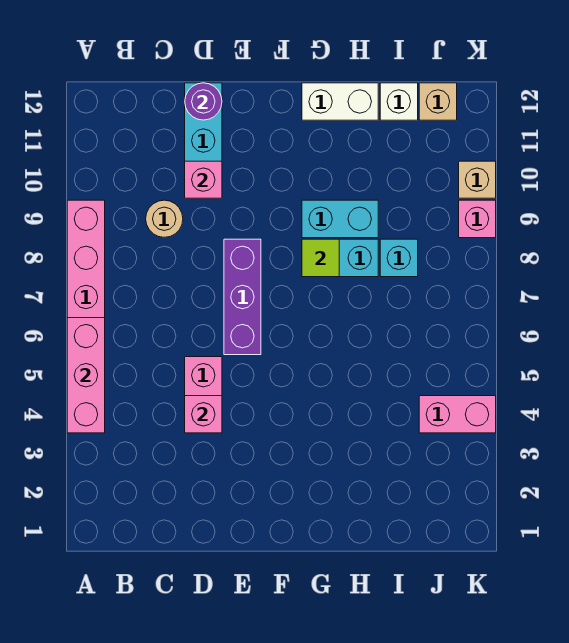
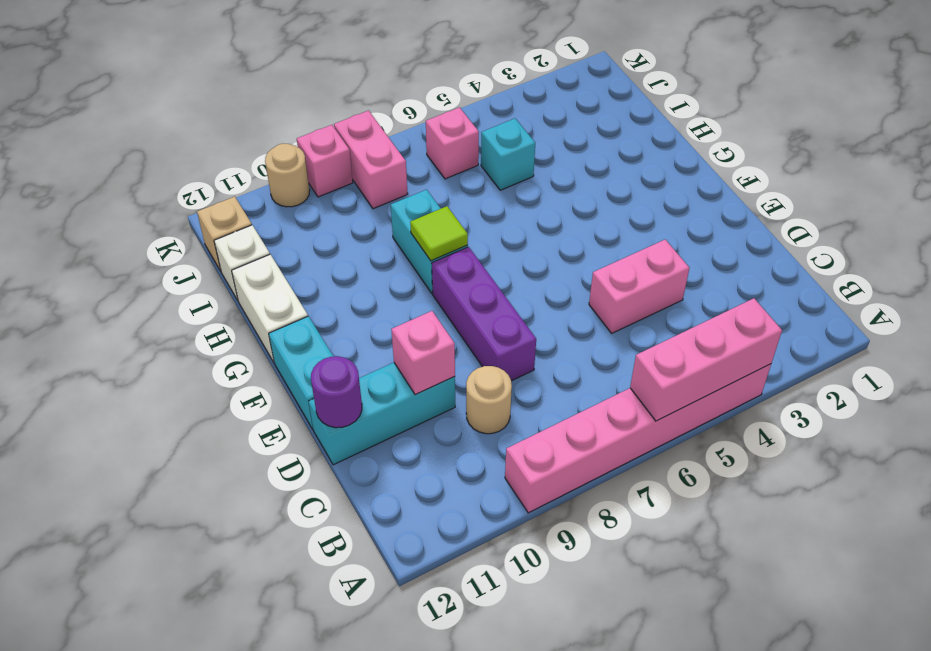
pink brick D4 level 2 -> pink brick J6 level 1
purple brick E6:E8 level 1 -> purple brick D8:F8 level 1
cyan brick G9:H9 level 1 -> cyan brick E12:F12 level 1
cyan brick I8 level 1 -> cyan brick I5 level 1
pink brick J4:K4 level 1 -> pink brick J8:K8 level 1
tan brick K10 level 1 -> tan round brick K10 level 1

